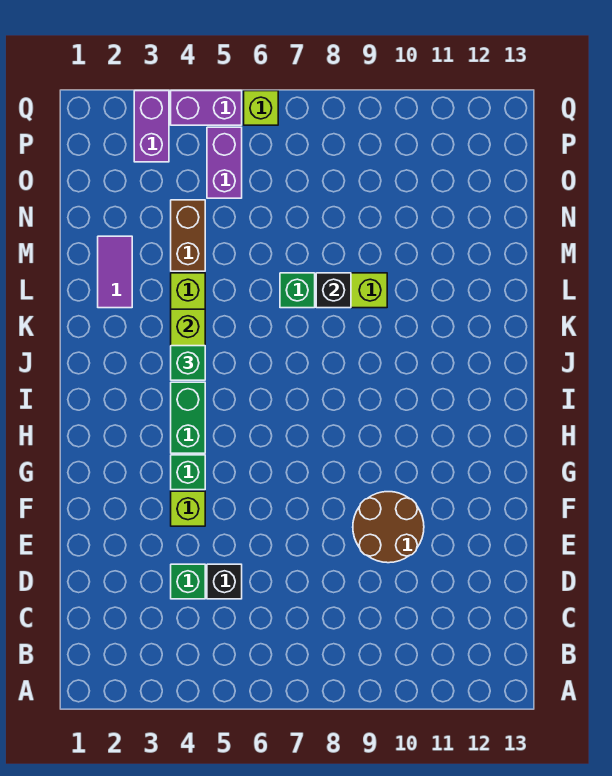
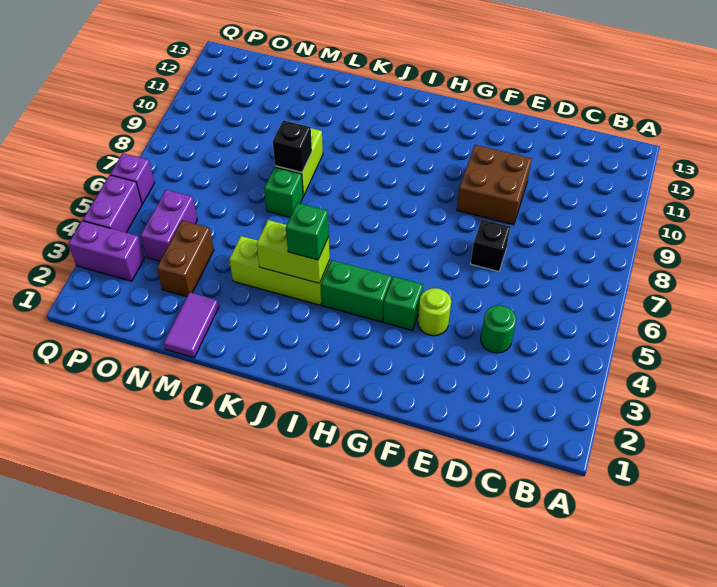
green brick D4 level 1 -> green round brick D4 level 1
black brick D5 level 1 -> black brick E7 level 1
brown round brick E9:F10 level 1 -> brown brick E9:F10 level 1
lime brick F4 level 1 -> lime round brick F4 level 1
purple tile L2:M2 level 1 -> purple tile M1:M2 level 1
brown brick M4:N4 level 1 -> brown brick N3:N4 level 1
purple brick O5:P5 level 1 -> purple brick O4:O5 level 1
lime brick Q6 level 1 -> purple brick Q6 level 1

